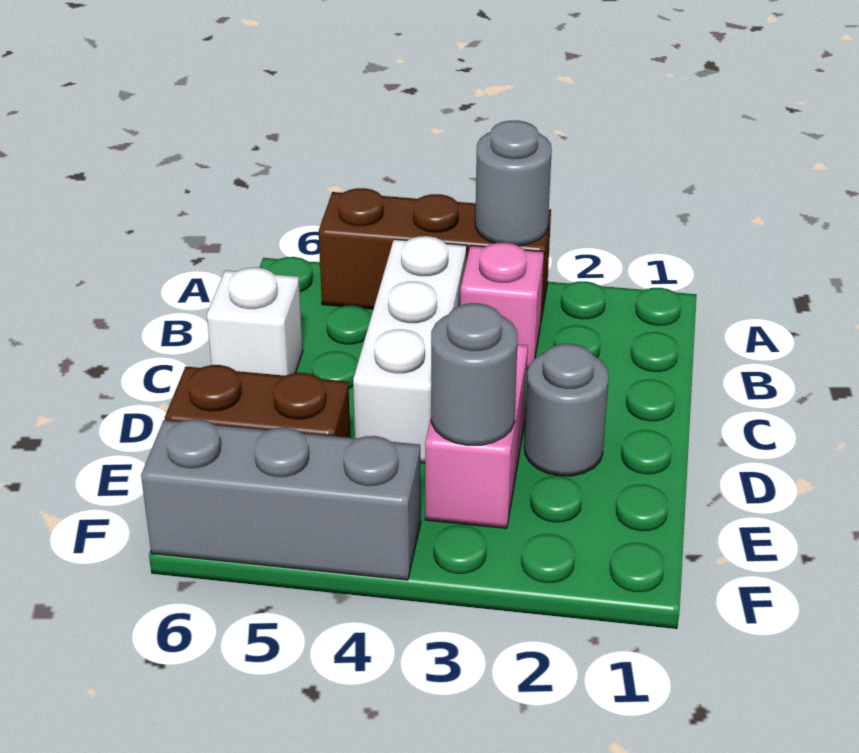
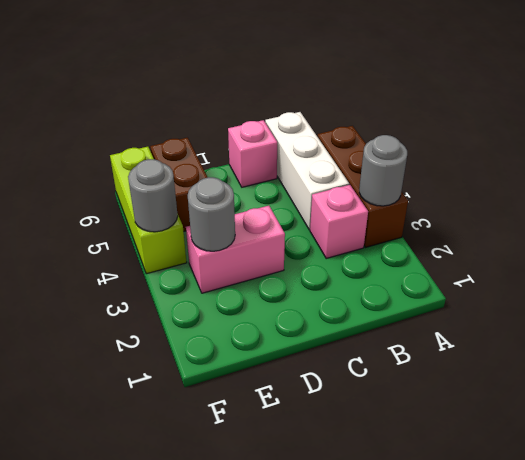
white brick B4:D4 level 1 -> white brick B4:B6 level 1
white brick C6 level 1 -> pink brick C6 level 1
grey round brick D2 level 1 -> grey round brick F4 level 2
grey brick F4:F6 level 1 -> lime brick F4:F6 level 1

